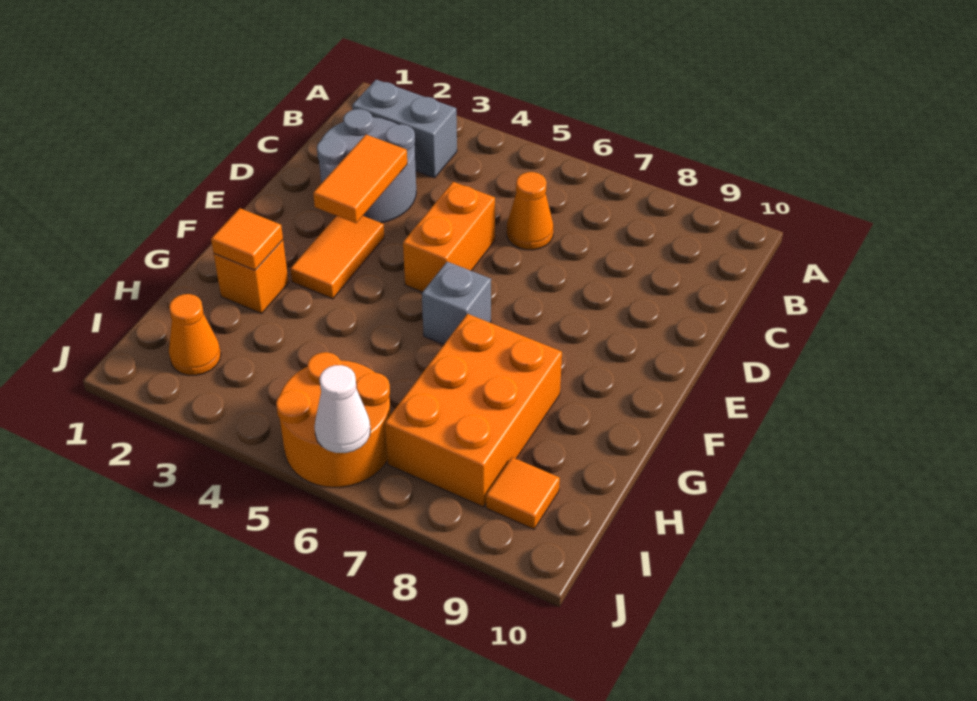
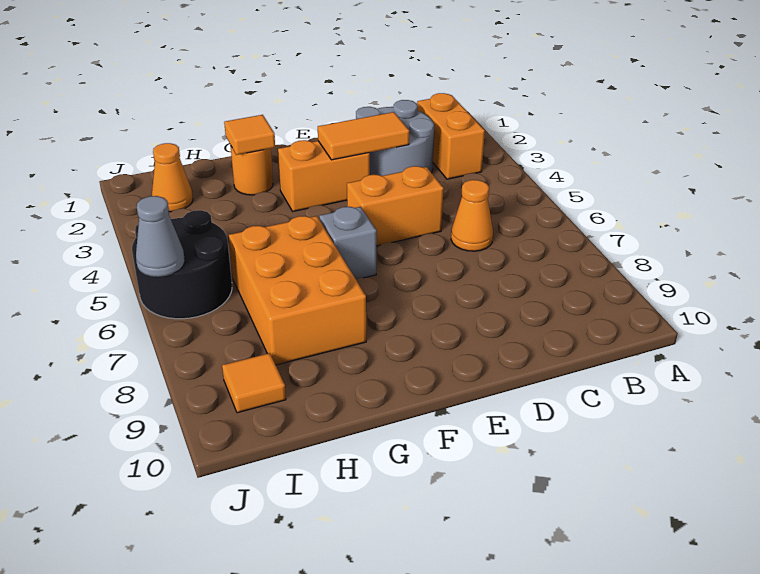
grey brick B2:B3 level 1 -> orange brick B2:B3 level 1
orange tile E3:F3 level 1 -> orange brick E3:F3 level 1
orange brick G2 level 1 -> orange round brick G2 level 1
orange brick G7:I8 level 1 -> orange brick G6:H8 level 1
orange round brick I5:J6 level 1 -> black round brick I5:J6 level 1
white cone J6 level 2 -> grey cone J6 level 2

